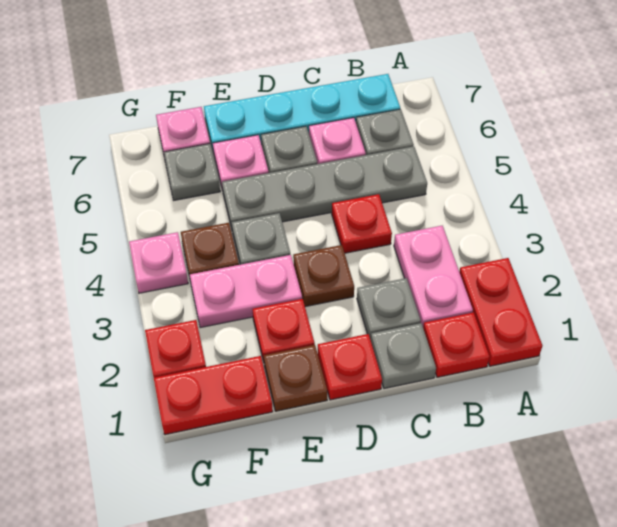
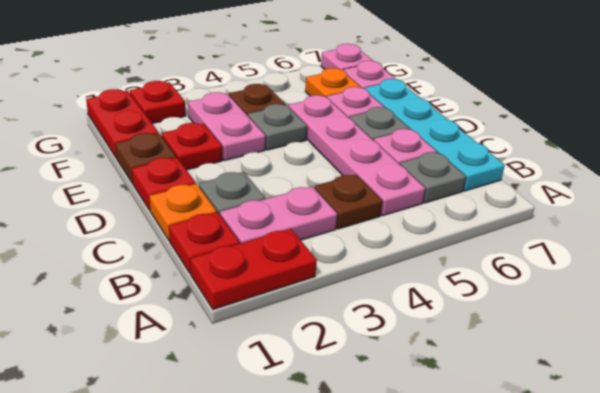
grey plate B5:E5 level 1 -> pink plate B5:E5 level 1
grey plate C1 level 1 -> orange plate C1 level 1
red plate C4 level 1 -> none
brown plate D3 level 1 -> brown plate B4 level 1
grey plate F6 level 1 -> orange plate F6 level 1
pink plate G4 level 1 -> pink plate G7 level 1

